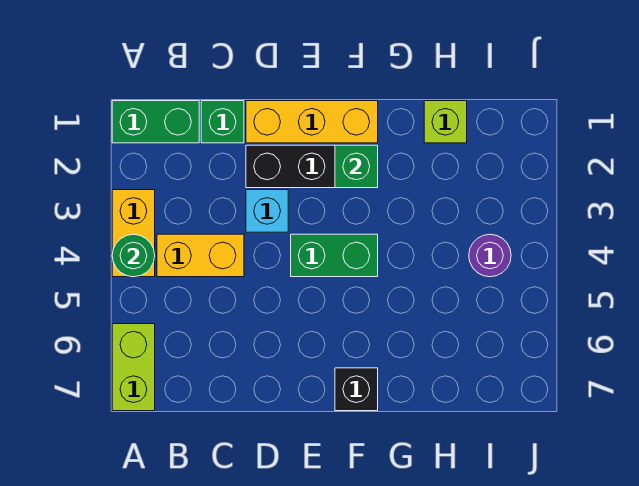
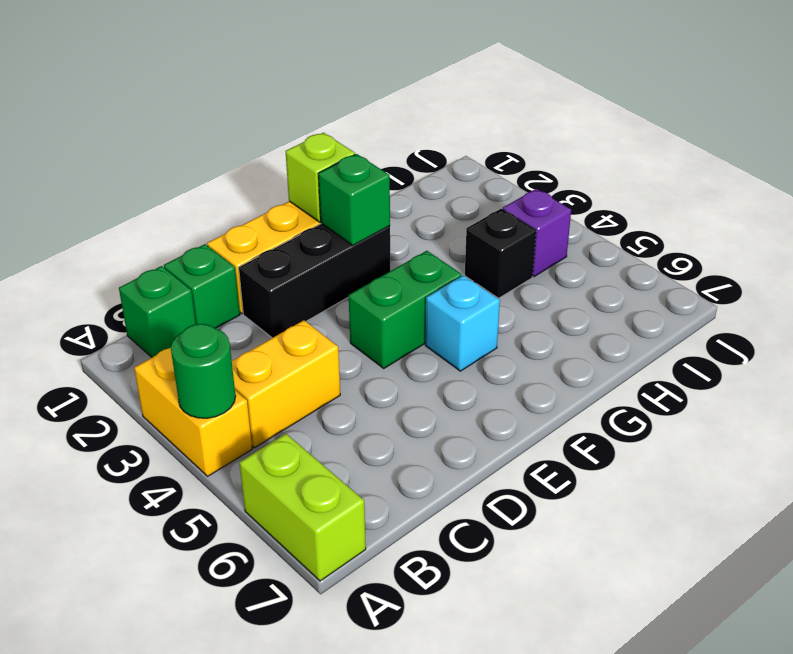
green brick A1:B1 level 1 -> green brick B1 level 1
cyan brick D3 level 1 -> cyan brick F5 level 1
black brick F7 level 1 -> black brick H4 level 1
lime brick H1 level 1 -> lime brick F1 level 2
purple round brick I4 level 1 -> purple brick I4 level 1

